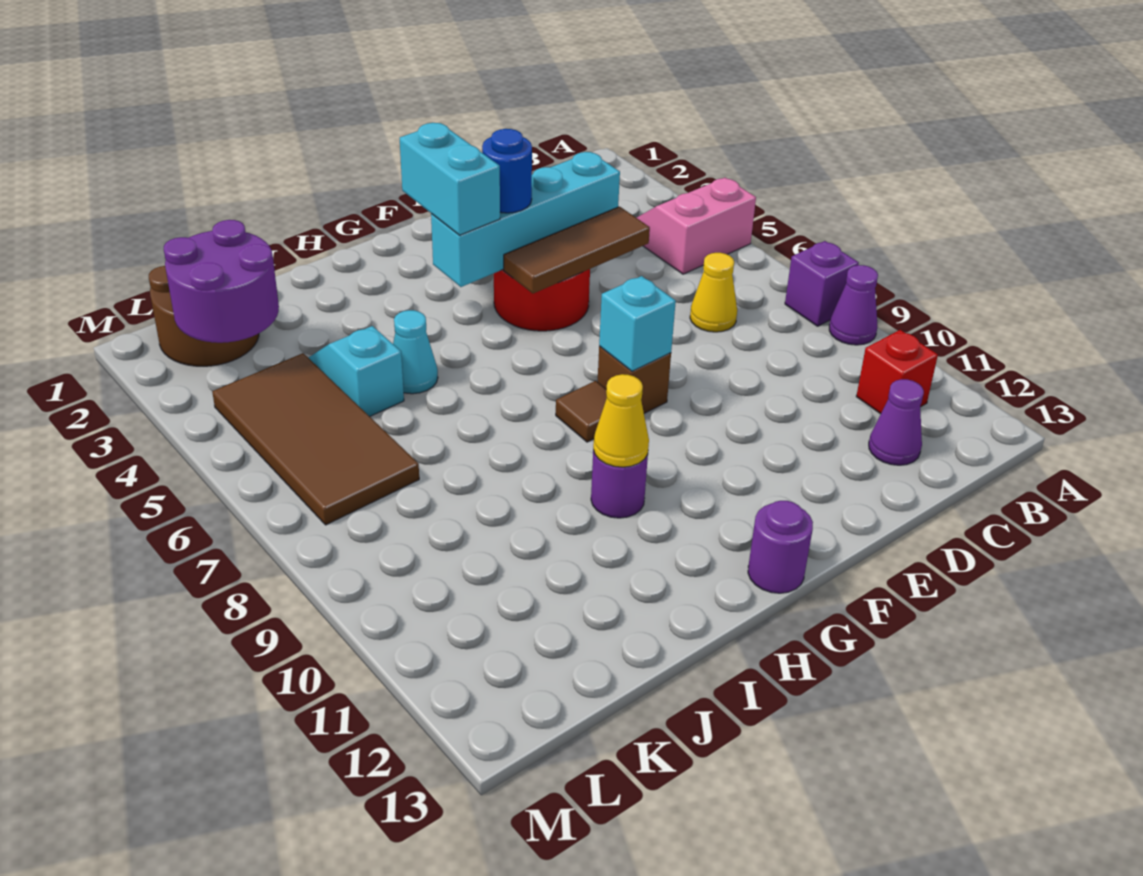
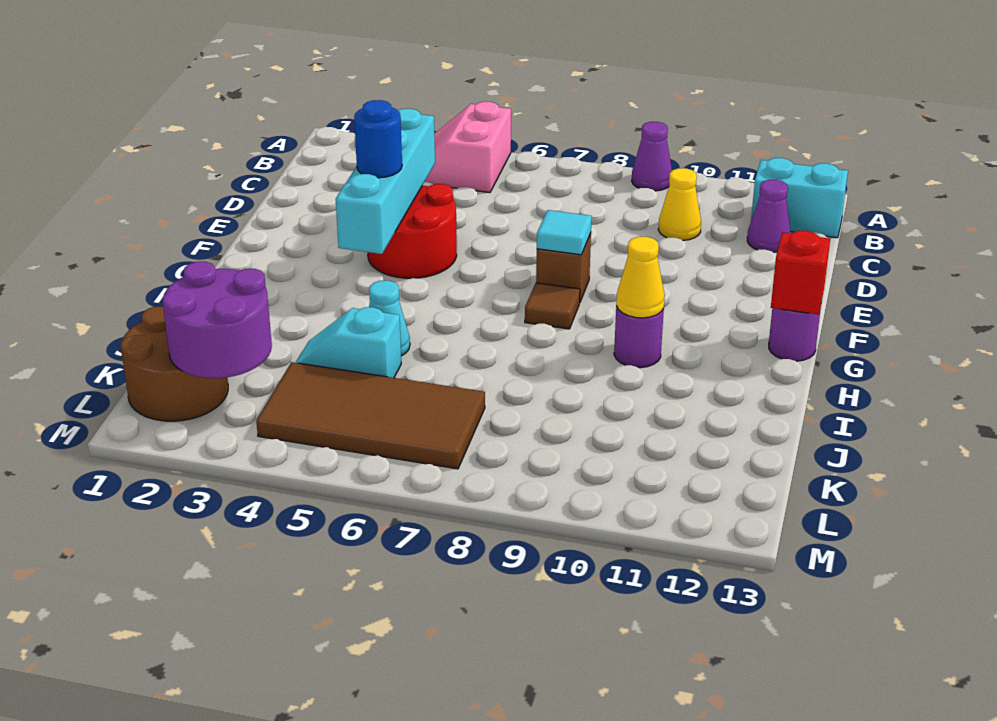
purple brick A8 level 1 -> none
red brick B11 level 1 -> red brick G13 level 2
yellow cone C7 level 1 -> yellow cone C10 level 1
brown tile D5:F5 level 2 -> none
cyan brick F8 level 2 -> cyan tile F8 level 2
cyan brick G3:G4 level 3 -> cyan brick B12:B13 level 1

